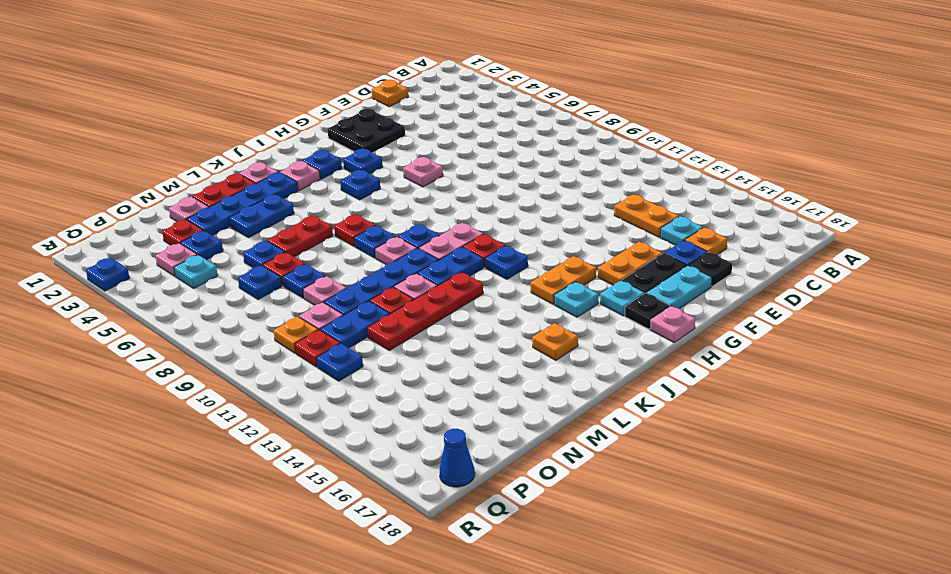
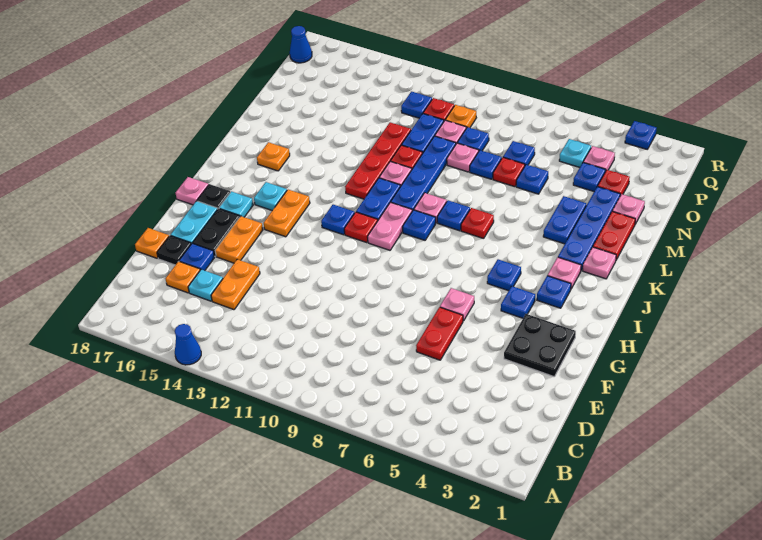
none -> blue cone A14 level 1
orange plate D1 level 1 -> orange plate E18 level 1
orange plate D13:D14 level 1 -> orange plate D14:E14 level 1
red plate L6:M6 level 1 -> red plate E6:F6 level 1
none -> blue plate O9 level 1

